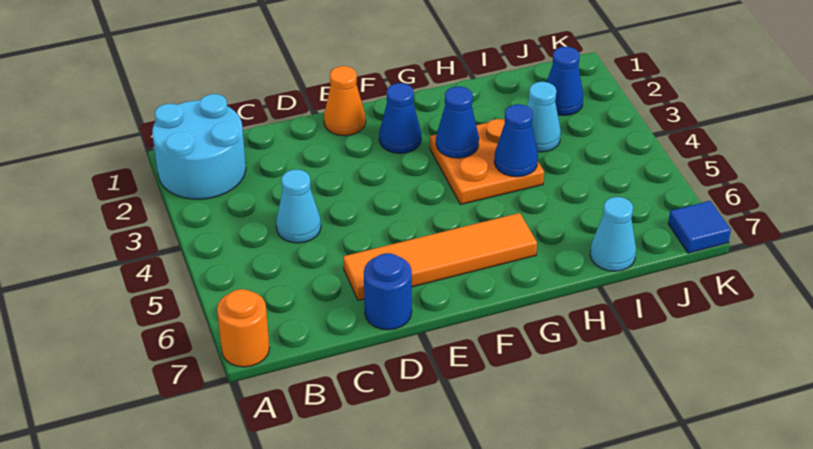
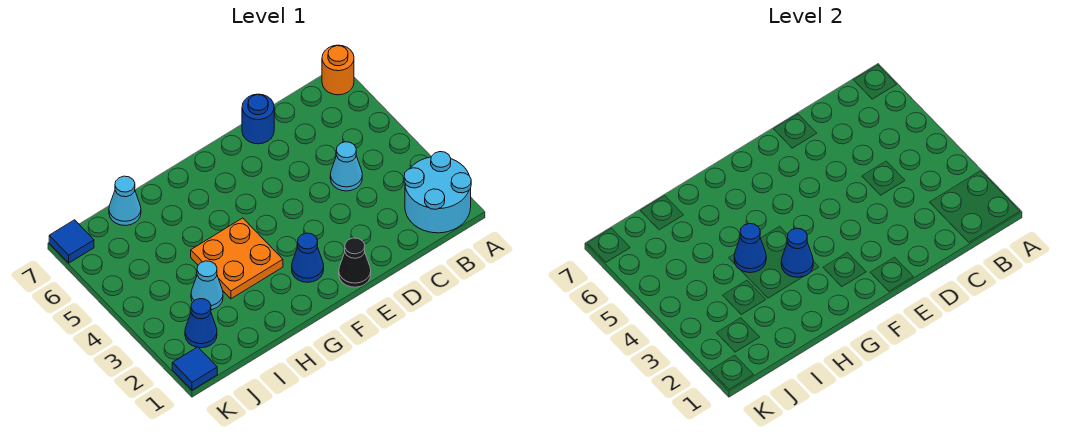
orange tile D6:G6 level 1 -> none
orange cone E1 level 1 -> black cone E1 level 1
none -> blue tile K1 level 1

